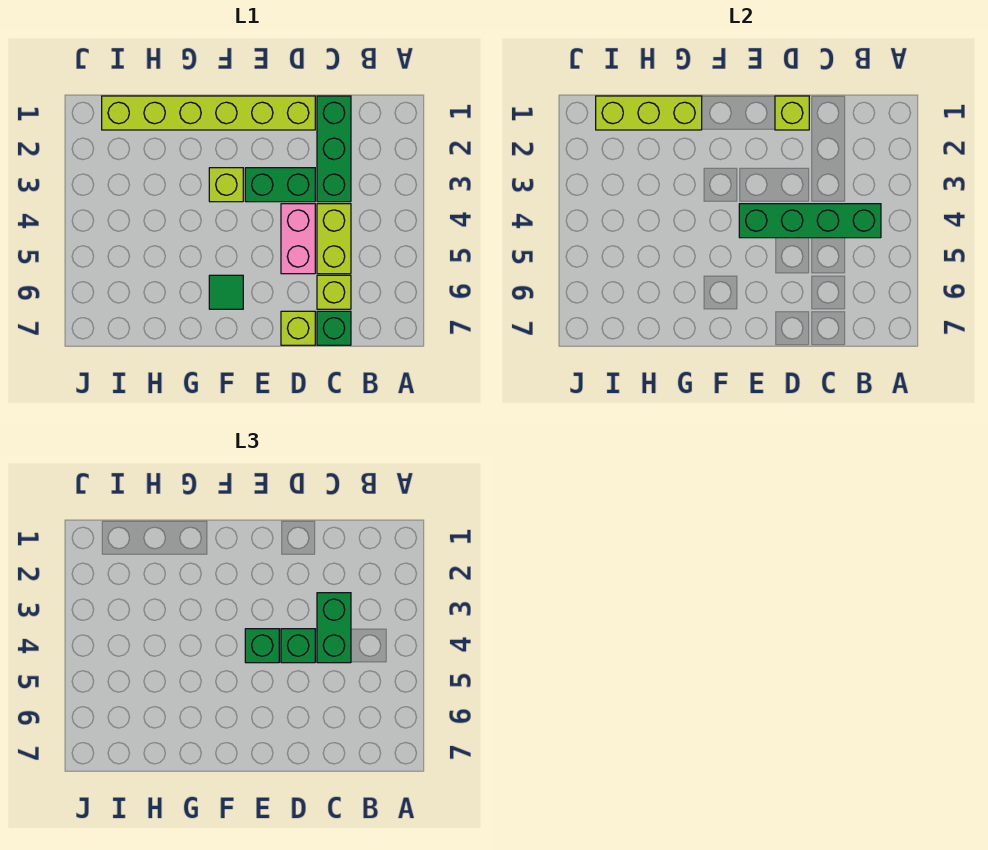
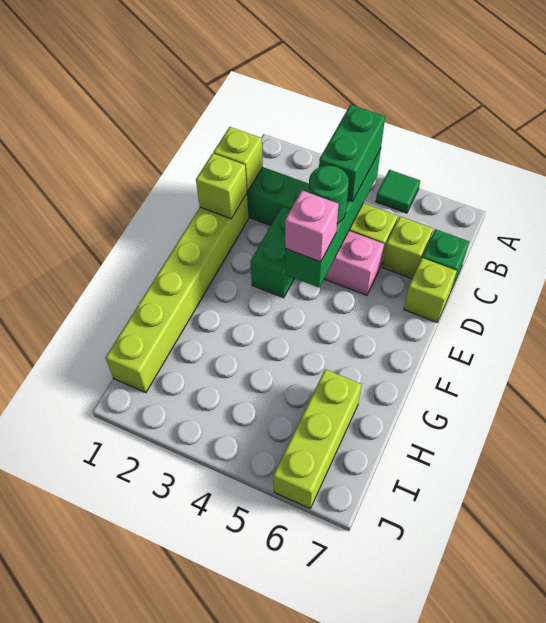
green brick C3:C4 level 3 -> green brick B4:C4 level 3
green brick D4 level 3 -> green round brick D4 level 3
green brick E4 level 3 -> pink brick E4 level 3
lime brick F3 level 1 -> lime brick C1 level 2
green tile F6 level 1 -> green tile A5 level 1
lime brick G1:I1 level 2 -> lime brick H6:J6 level 1

